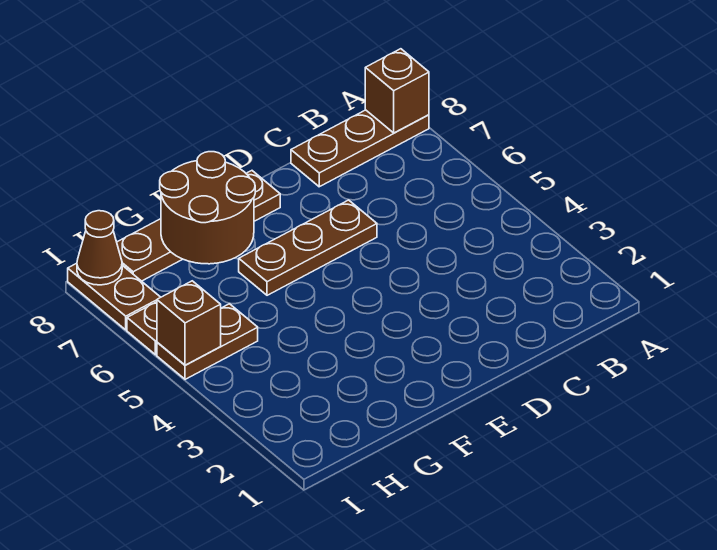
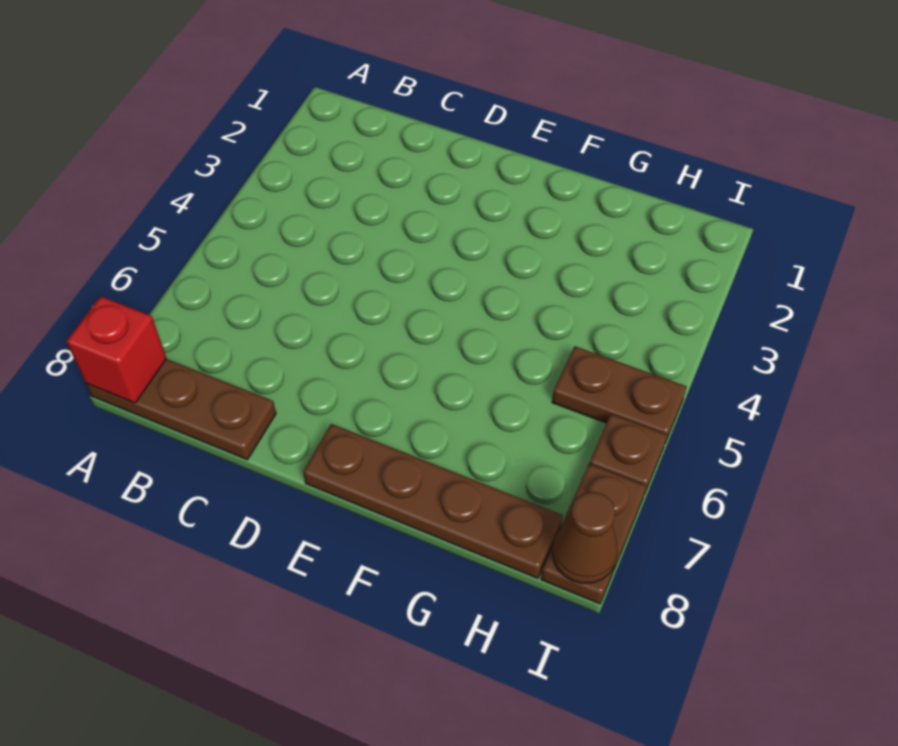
brown brick A8 level 2 -> red brick A8 level 2
brown plate D6:F6 level 1 -> none
brown round brick F7:G8 level 2 -> none
brown brick I5 level 2 -> none

